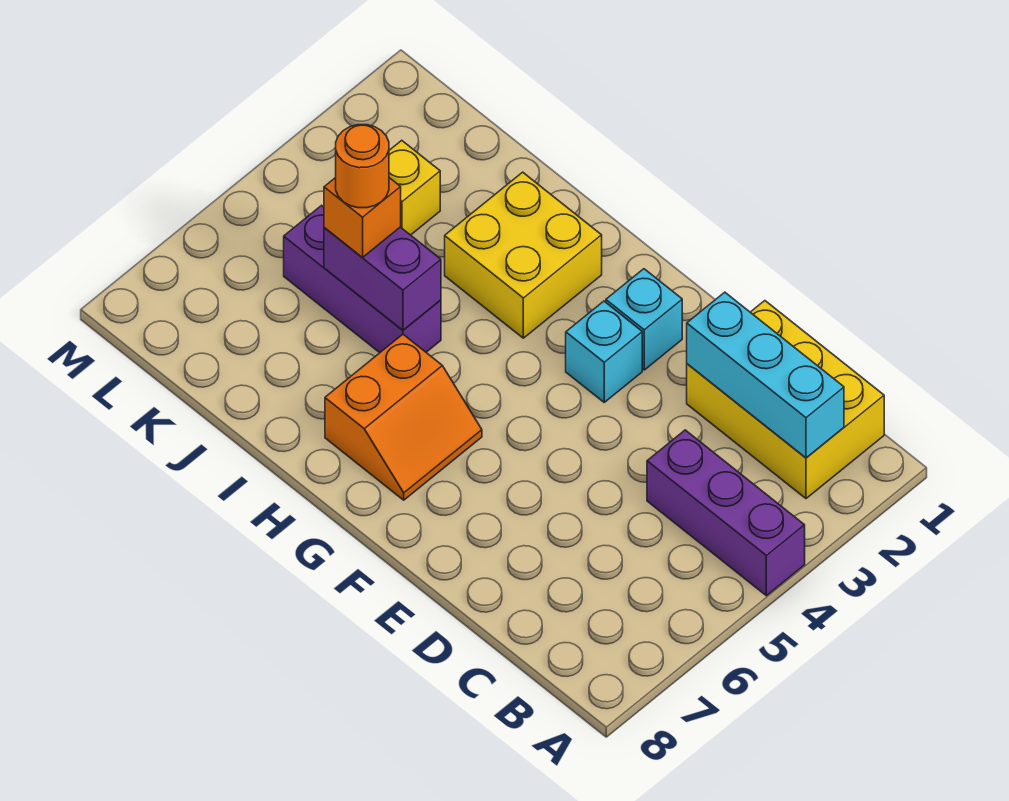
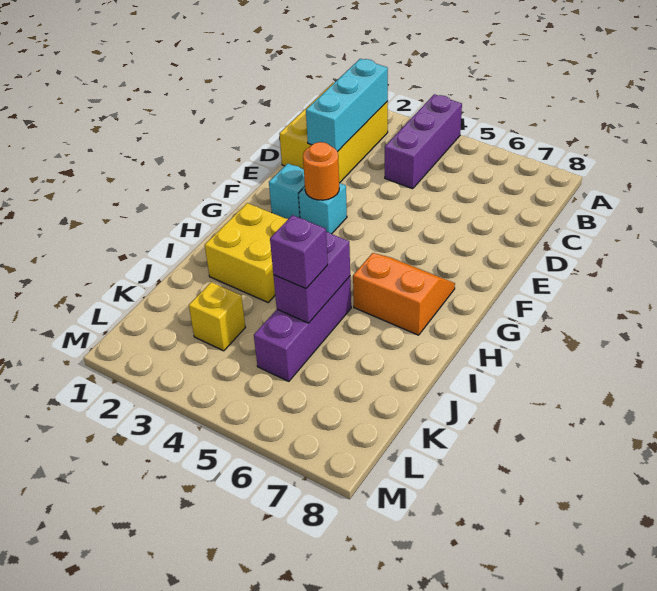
orange brick J5 level 3 -> purple brick J5 level 3
orange round brick J5 level 4 -> orange round brick F3 level 2

